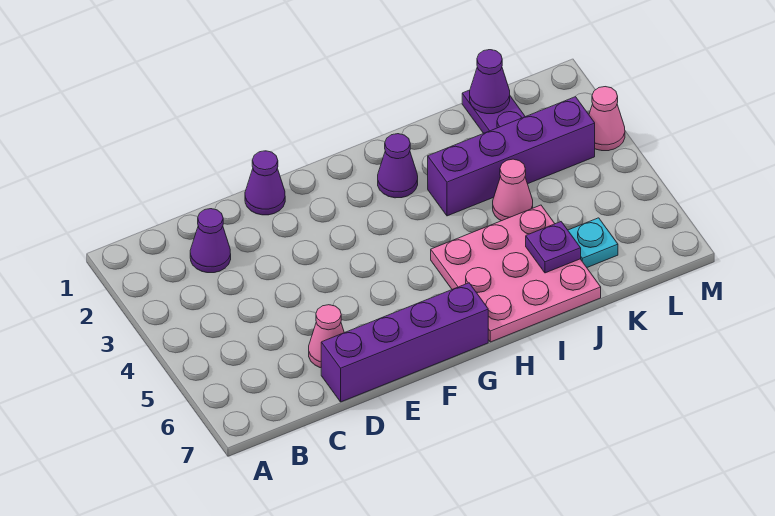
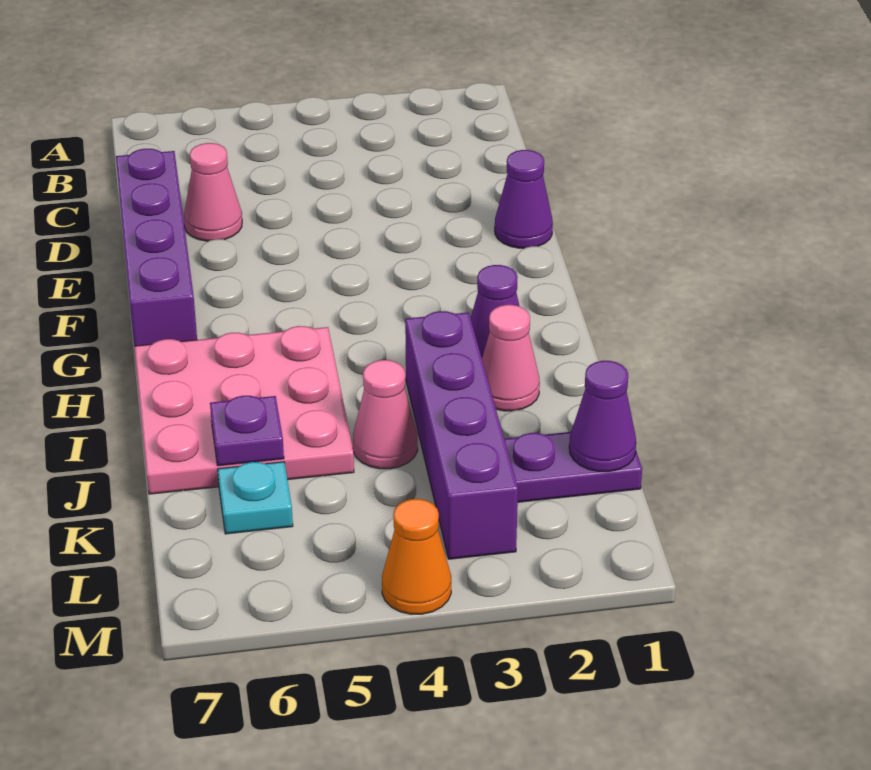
purple cone C2 level 1 -> none
pink cone M3 level 1 -> pink cone I2 level 1
none -> orange cone M4 level 1

